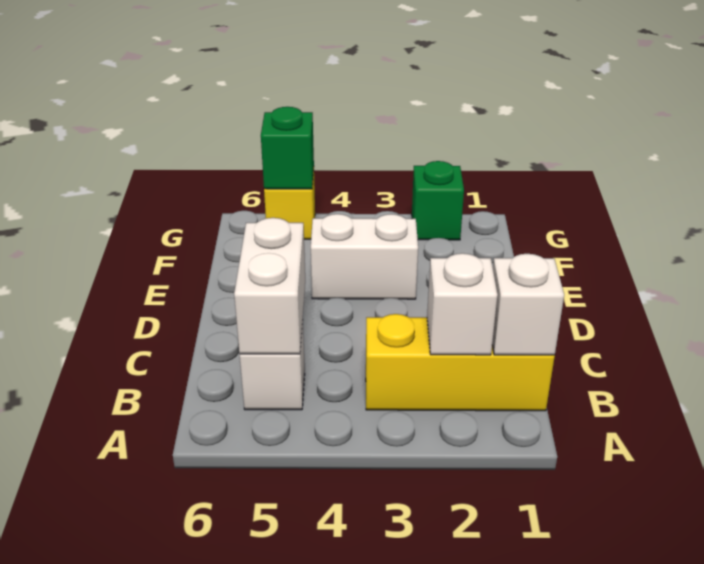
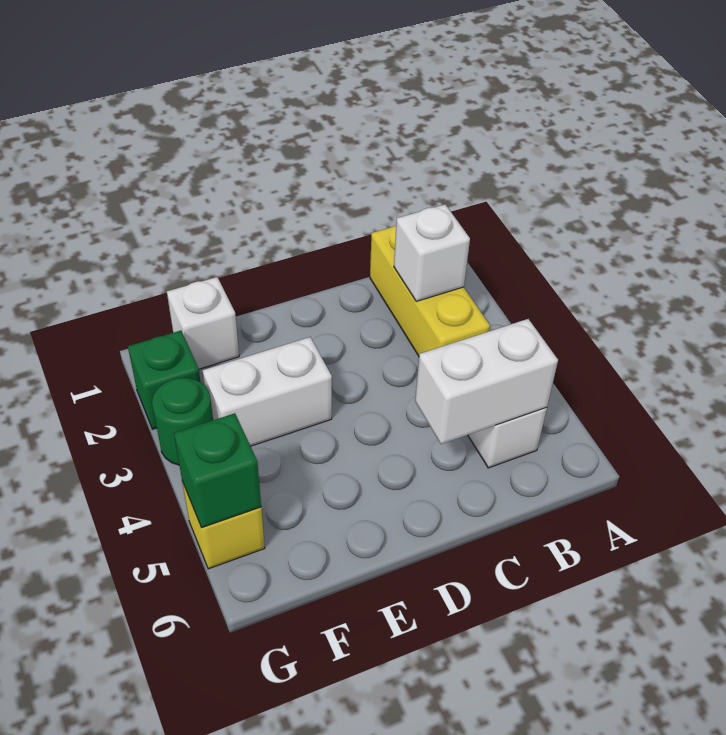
white brick B1 level 2 -> white brick F1 level 1
white brick E3:E4 level 1 -> white brick E3:F3 level 1
none -> green round brick G3 level 1

